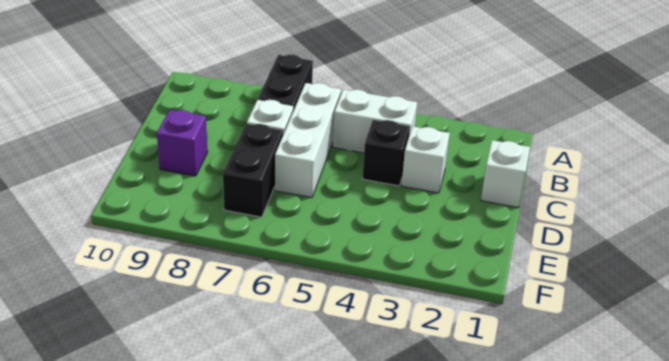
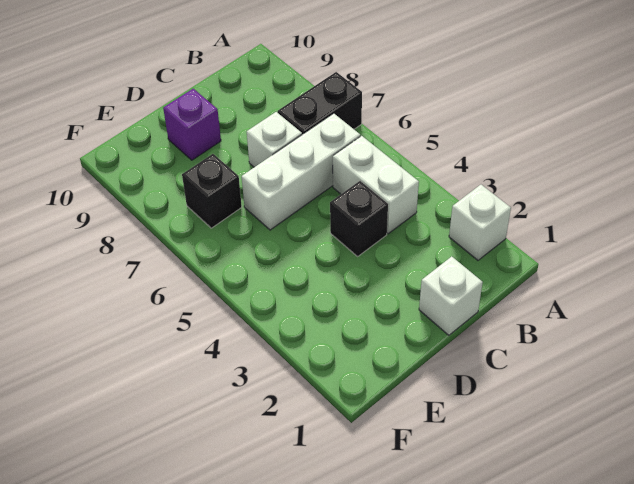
white brick C3 level 1 -> white brick A2 level 1
black brick D7:E7 level 1 -> black brick E7 level 1

